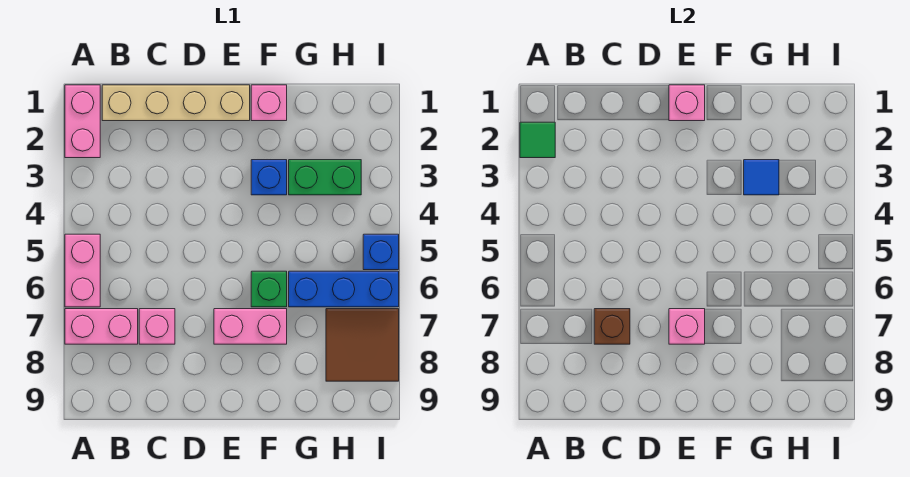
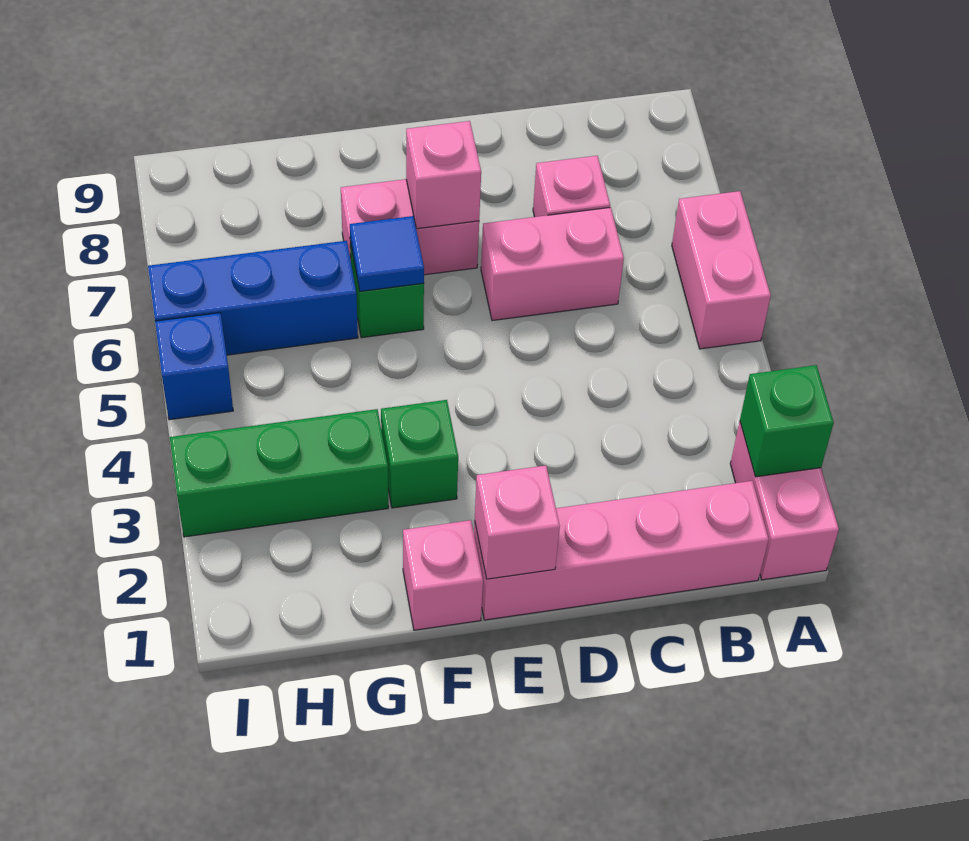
green tile A2 level 2 -> green brick A2 level 2
pink brick A7:B7 level 1 -> pink brick C6:D6 level 1
tan brick B1:E1 level 1 -> pink brick B1:E1 level 1
brown brick C7 level 2 -> none
blue brick F3 level 1 -> green brick F3 level 1
green brick G3:H3 level 1 -> green brick G3:I3 level 1
blue tile G3 level 2 -> blue tile F6 level 2
brown tile H7:I8 level 1 -> none

